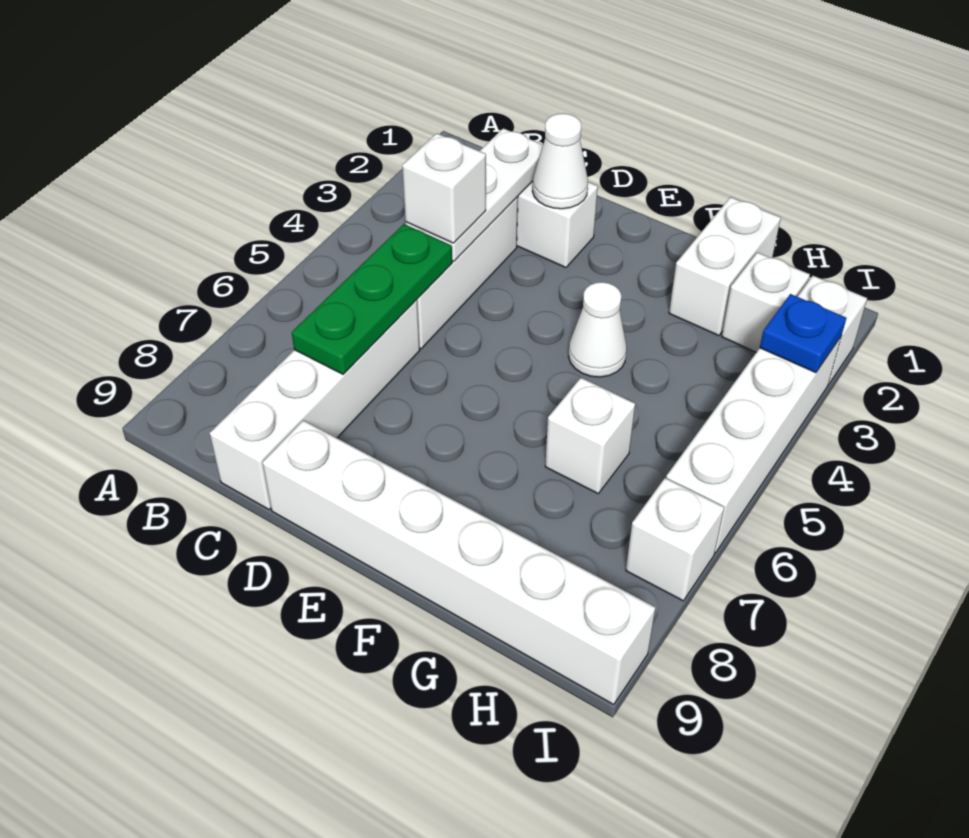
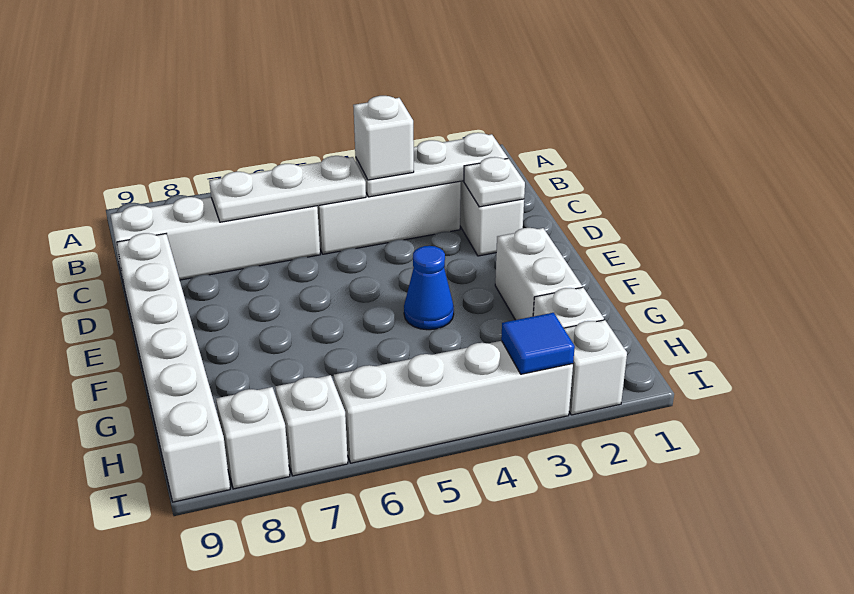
green plate C5:C7 level 2 -> white plate C5:C7 level 2
white cone D2 level 2 -> white plate D2 level 2
white cone F4 level 1 -> blue cone F4 level 1
white brick G1:G2 level 1 -> white brick F2:G2 level 1
white brick G6 level 1 -> white brick I8 level 1
blue plate I3 level 2 -> blue tile I3 level 2

